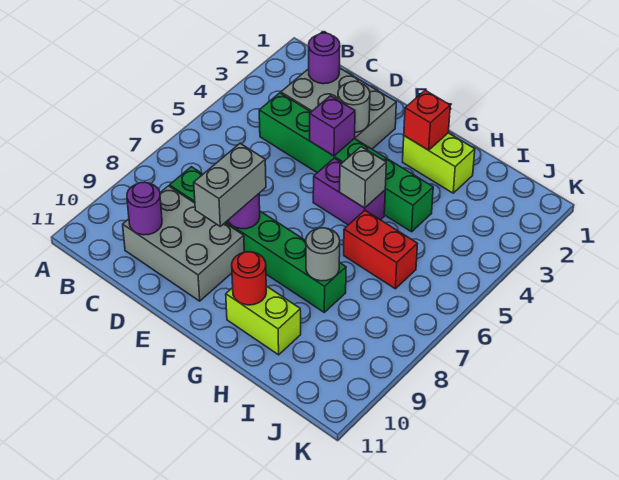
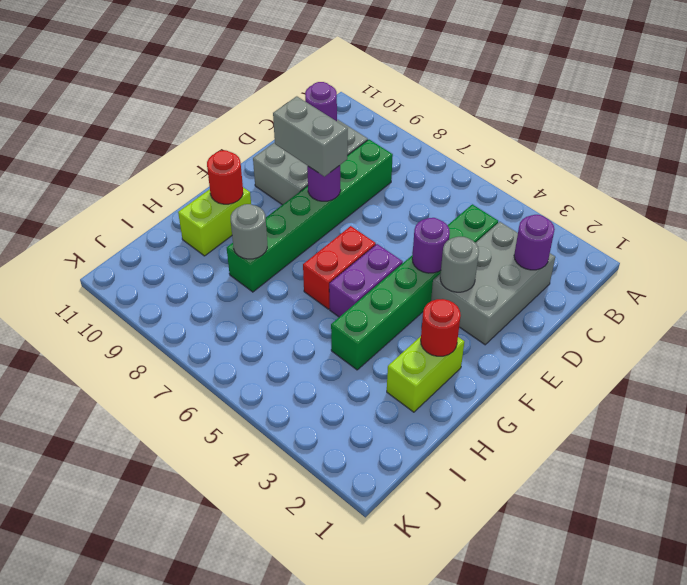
purple brick E4 level 2 -> purple round brick E4 level 2
red brick G2 level 2 -> red round brick G2 level 2
grey brick G5 level 2 -> none
red brick H6:I6 level 1 -> red brick F6:G6 level 1

